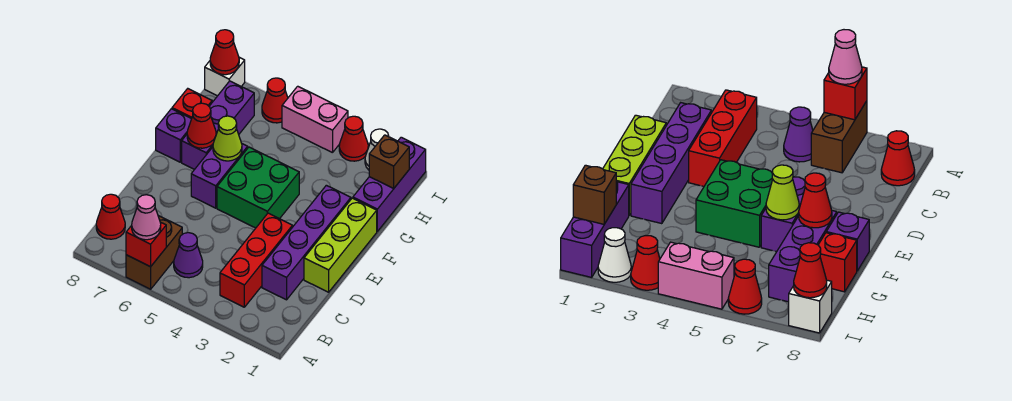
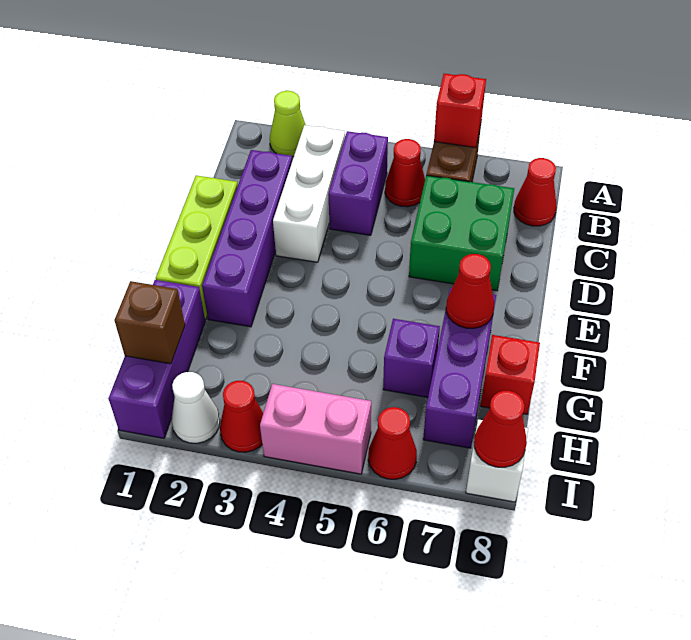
pink cone A6 level 3 -> none
red brick B3:D3 level 1 -> white brick B3:D3 level 1
purple cone B5 level 1 -> red cone B5 level 1
green brick E4:F5 level 1 -> green brick C6:D7 level 1
purple brick E6:F6 level 1 -> purple brick B4:C4 level 1
lime cone F6 level 2 -> lime cone A2 level 1
purple brick F8 level 1 -> purple brick G6 level 1

